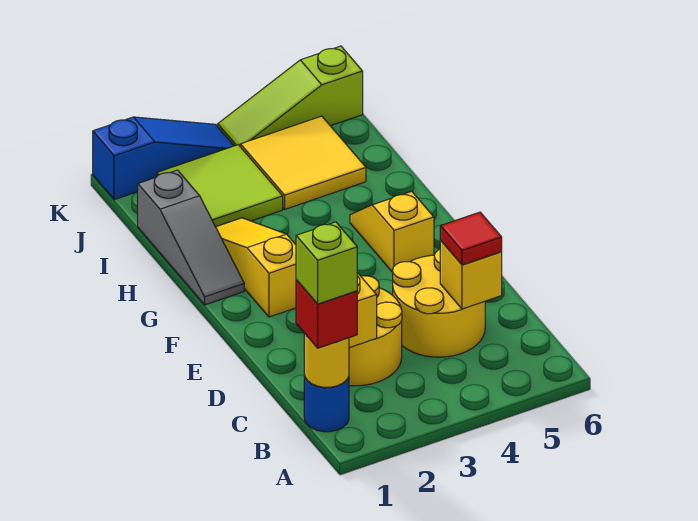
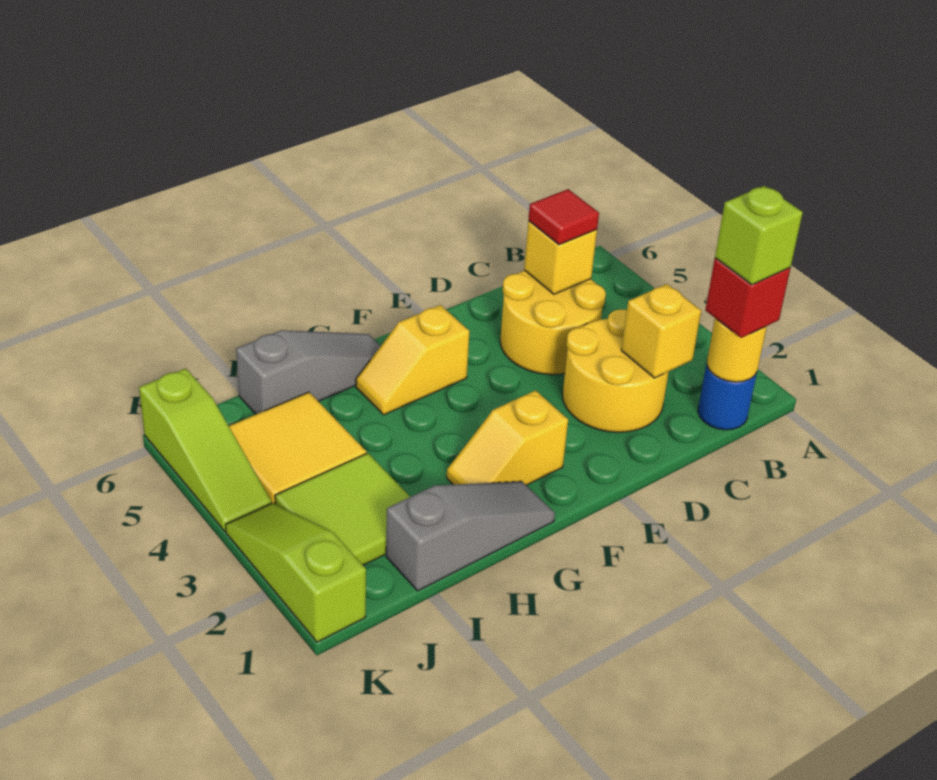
yellow slope F2:H2 level 1 top F -> yellow slope F2:G2 level 1 top F
none -> grey slope G6:I6 level 1 top I
blue slope K1:K3 level 1 top 1 -> lime slope K1:K3 level 1 top 1

